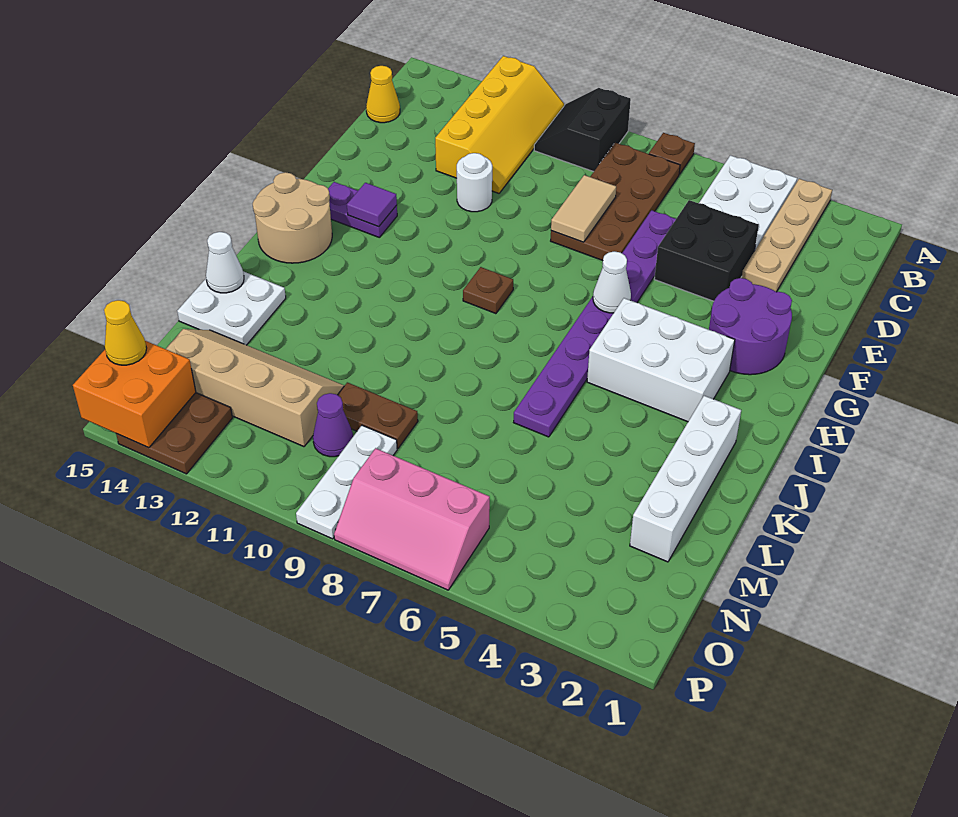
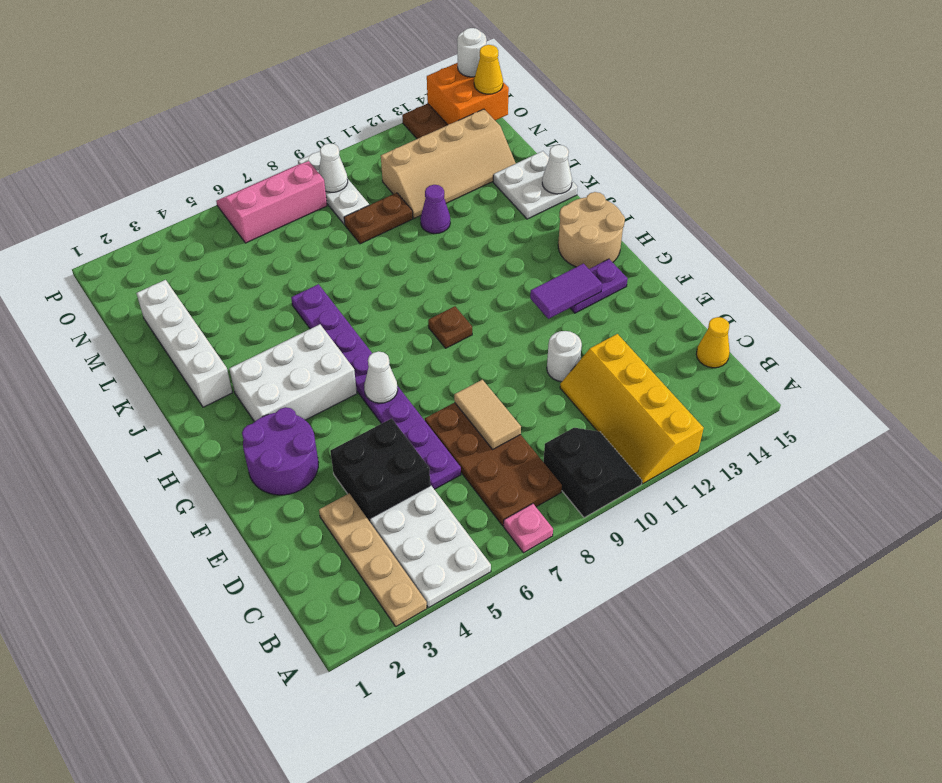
brown plate A7 level 1 -> pink plate A7 level 1
purple tile G13 level 2 -> purple tile G12:G13 level 2
purple cone N10 level 1 -> purple cone L11 level 1
none -> white cone O9 level 2
none -> white round brick P15 level 3

